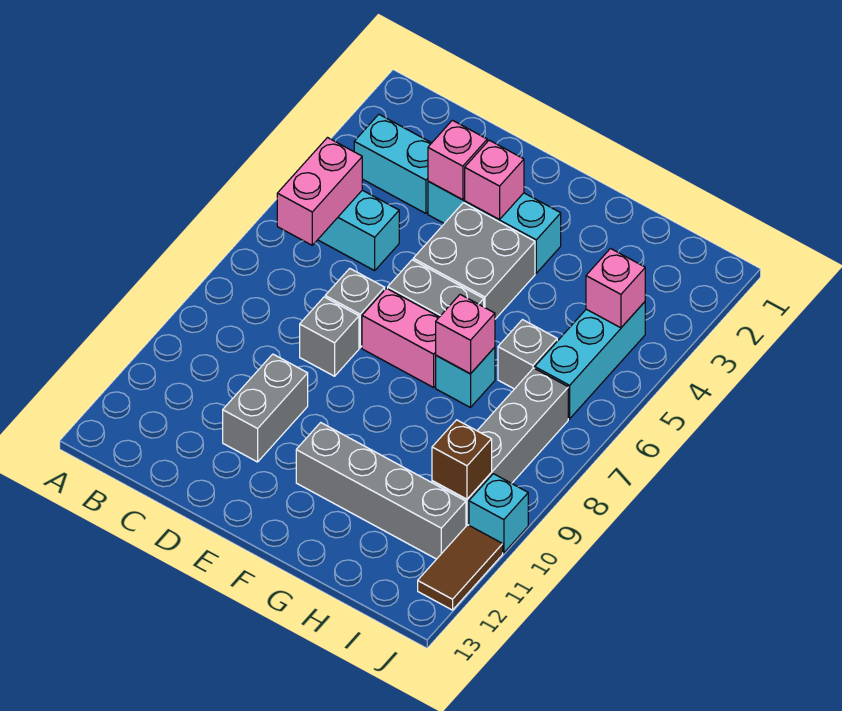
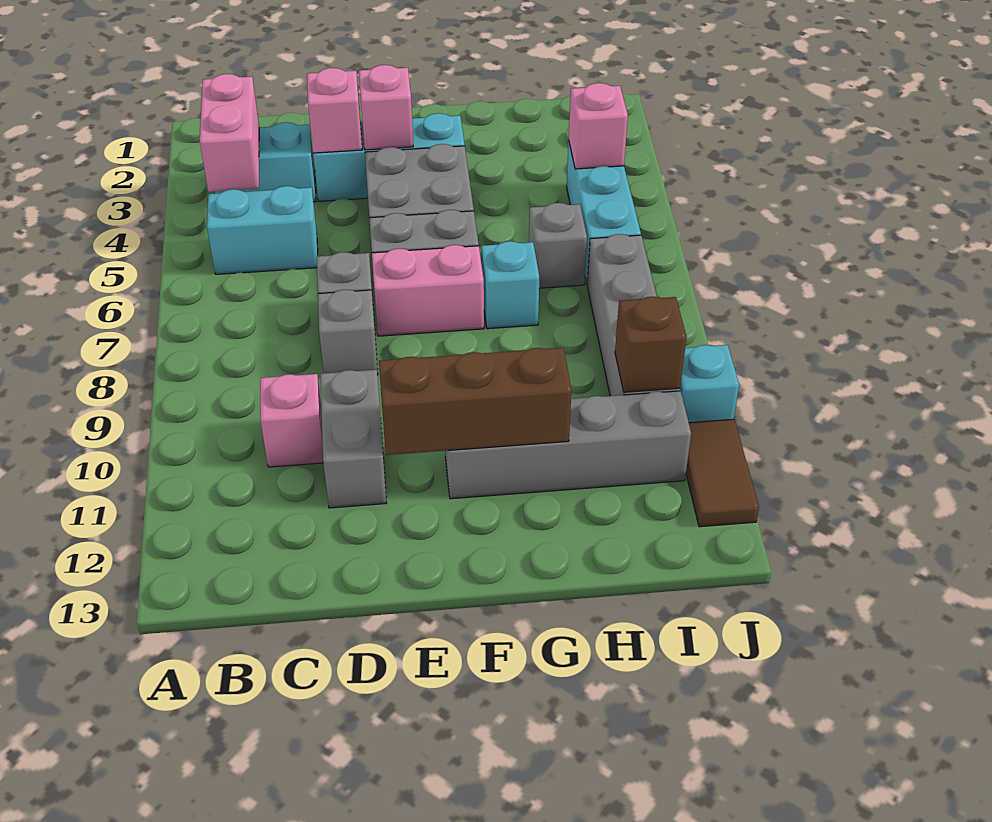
pink brick B5:B6 level 2 -> pink brick B3:B4 level 2
none -> brown brick E11:G11 level 2
pink brick G7 level 2 -> pink brick C10 level 1

